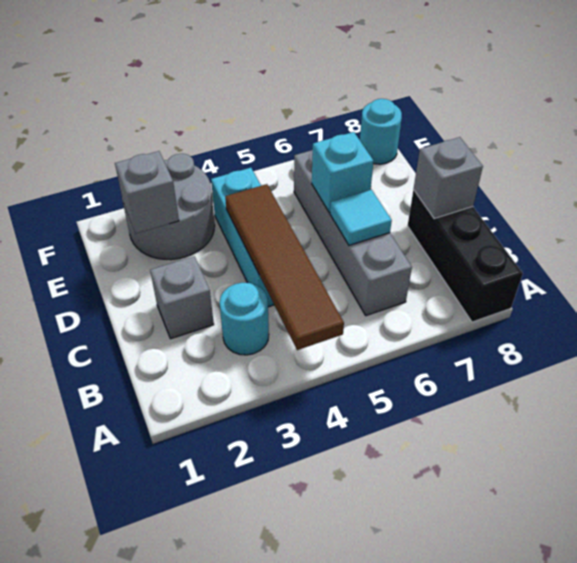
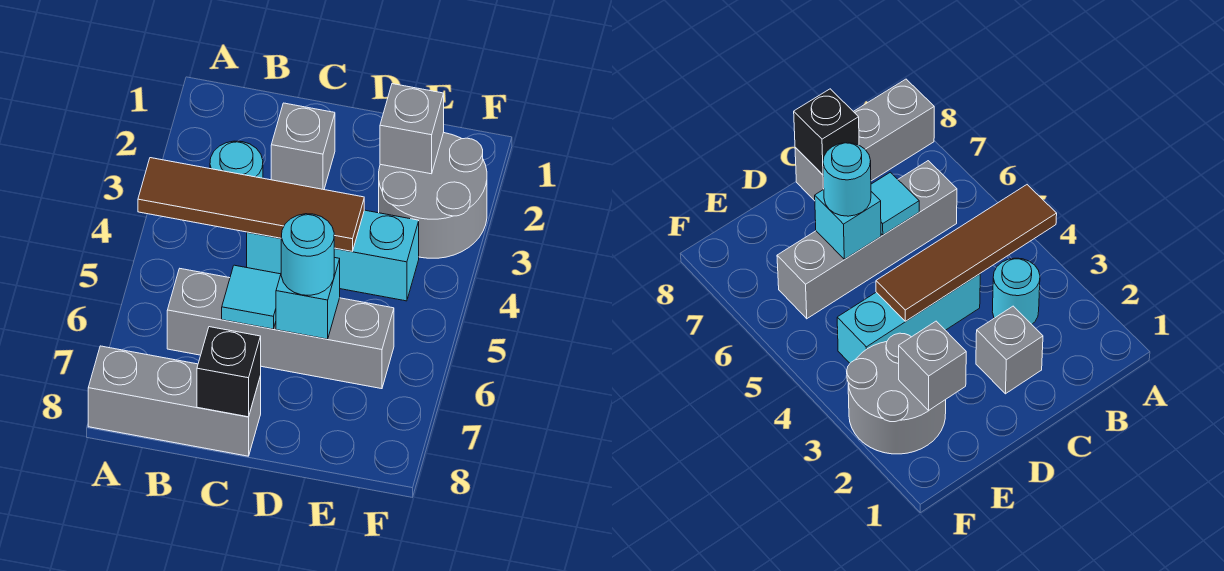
black brick A8:C8 level 1 -> grey brick A8:C8 level 1
grey brick C8 level 2 -> black brick C8 level 2
cyan round brick F8 level 1 -> cyan round brick D6 level 3

